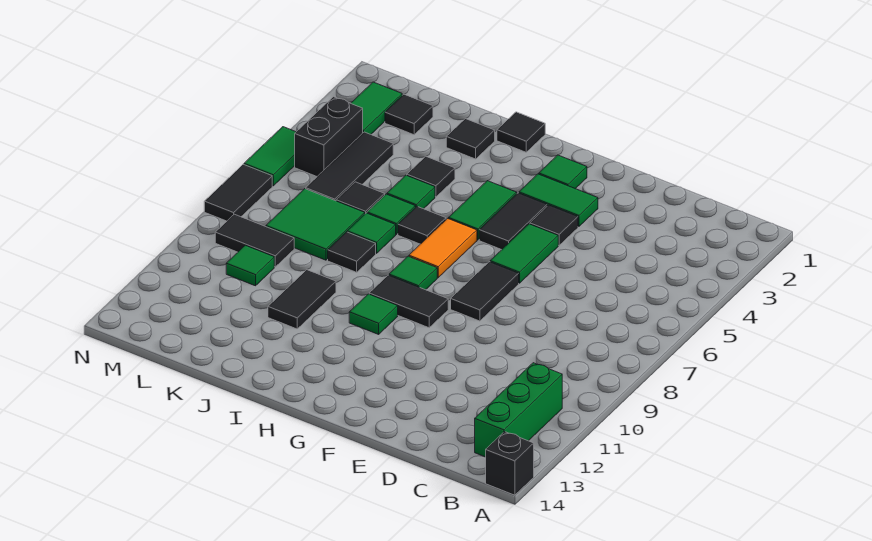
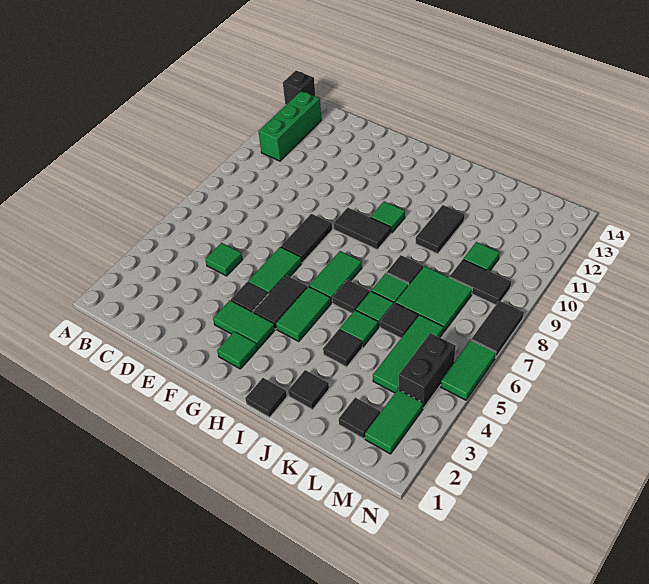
orange tile H6:H7 level 1 -> green tile H6:H7 level 1
green tile H8 level 1 -> green tile D5 level 1
black tile L4:L6 level 1 -> green tile L4:L6 level 1

